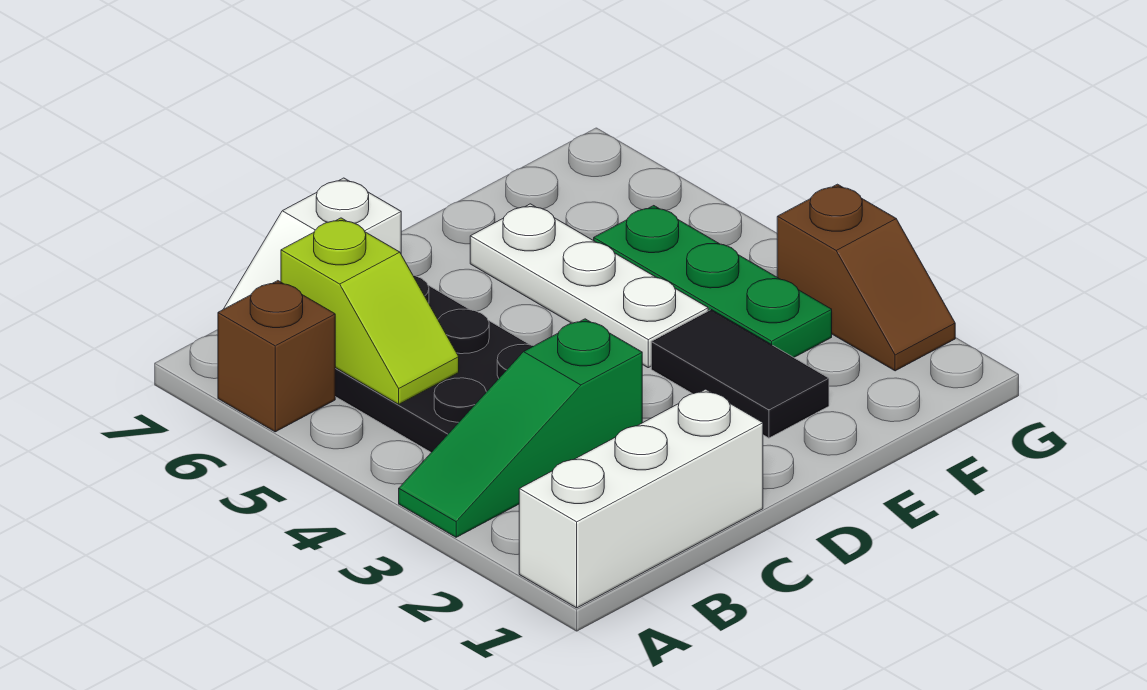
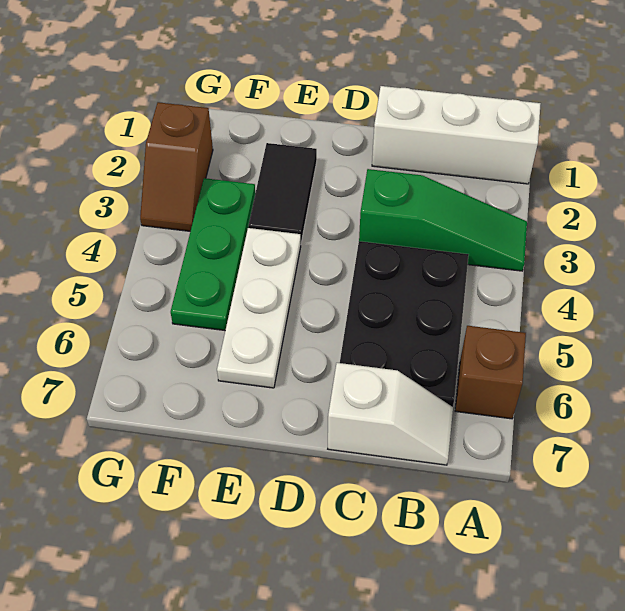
lime slope B5:B6 level 2 top 6 -> none
brown slope G2:G3 level 1 top 3 -> brown slope G2:G3 level 1 top 2

